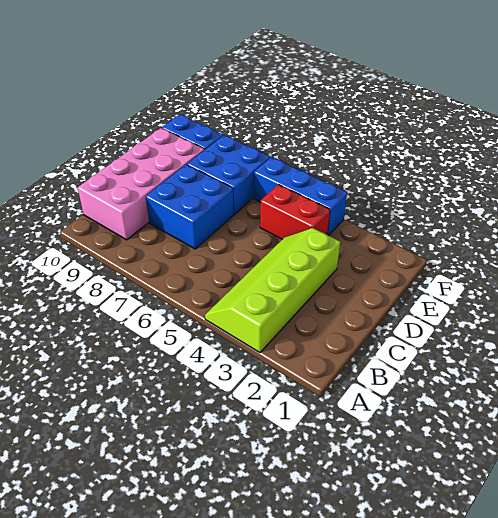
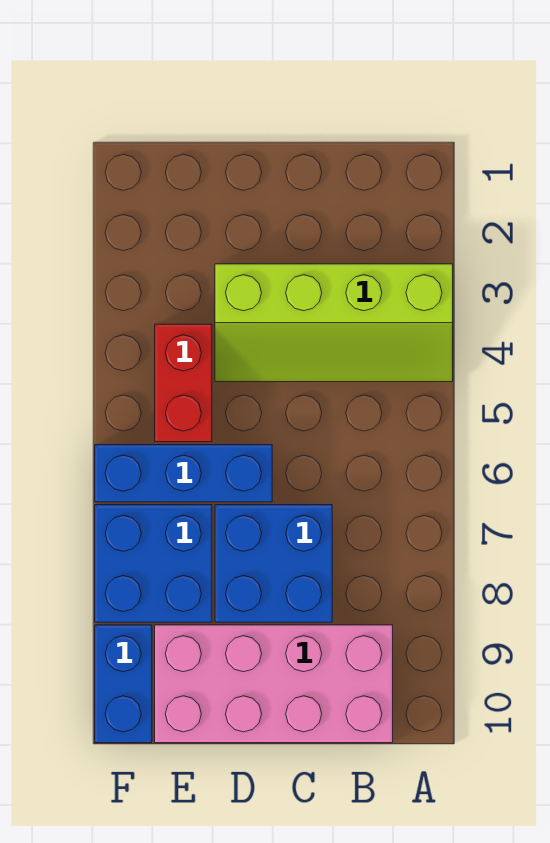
blue brick F4:F6 level 1 -> blue brick D6:F6 level 1

